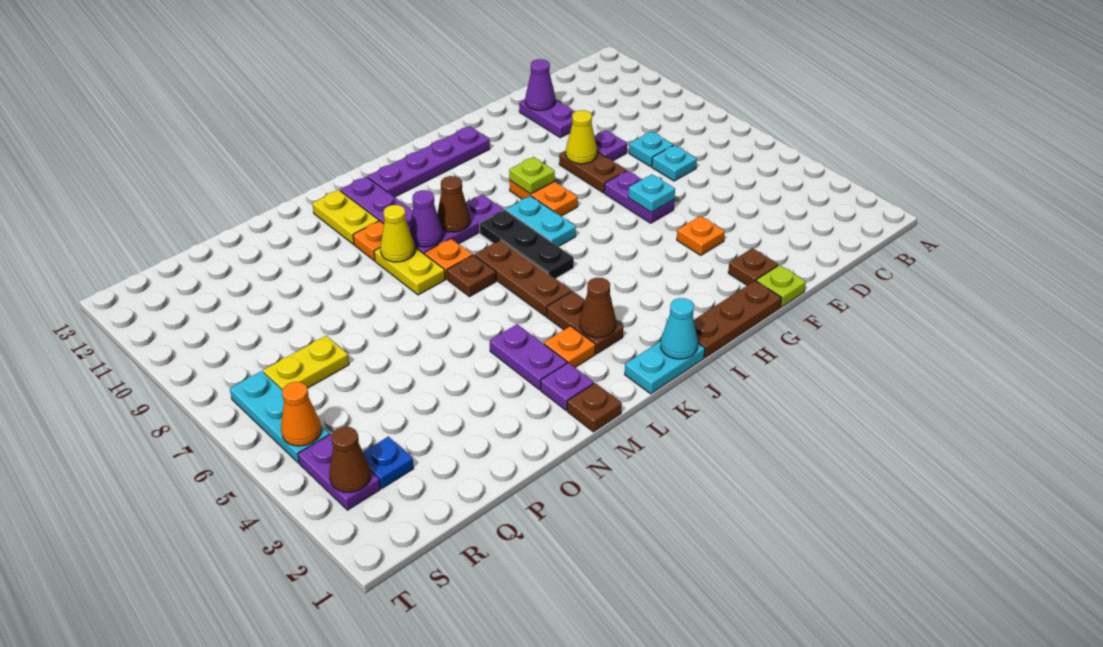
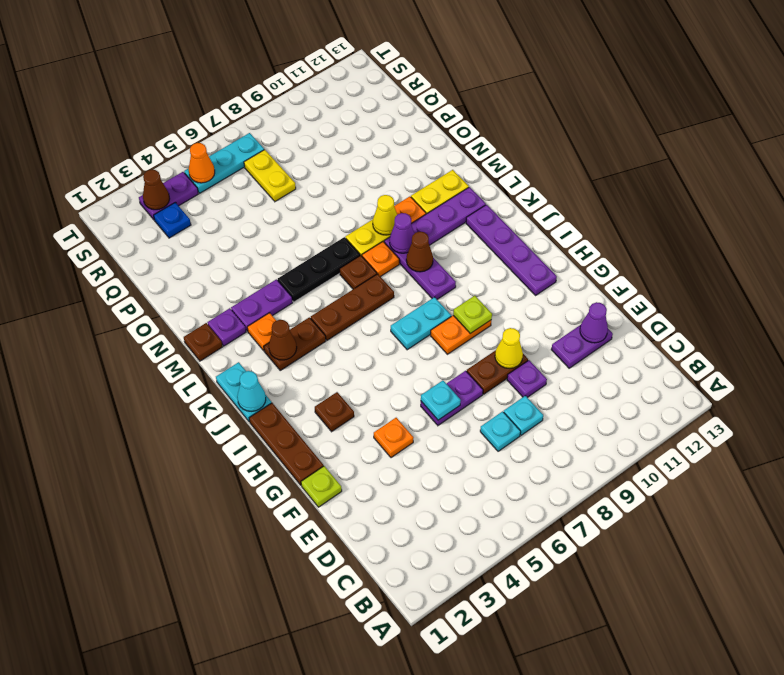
brown plate F2 level 1 -> brown plate H3 level 1
black plate J6:J8 level 1 -> black plate M5:M7 level 1

